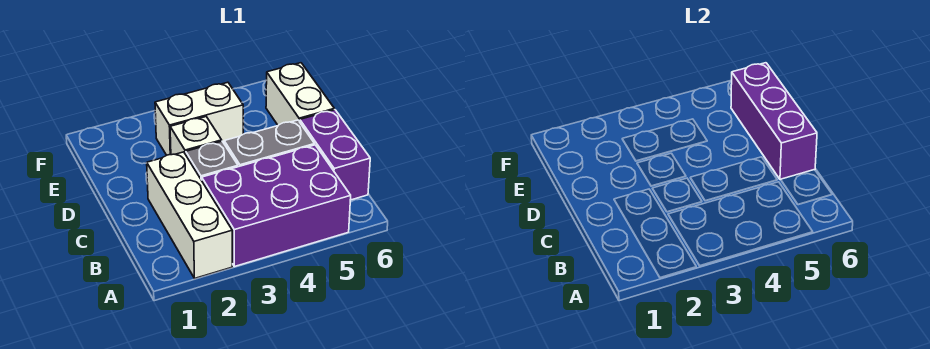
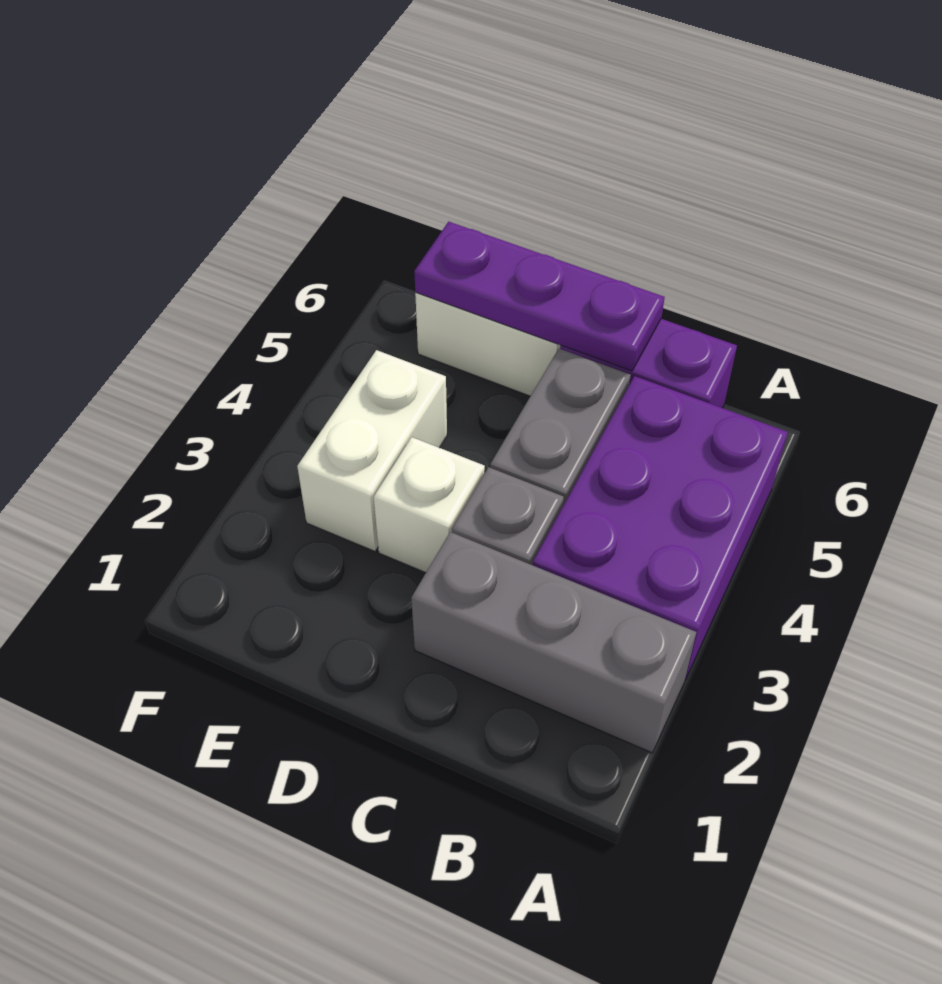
white brick A2:C2 level 1 -> grey brick A2:C2 level 1
purple brick C6:E6 level 2 -> purple plate C6:E6 level 2

